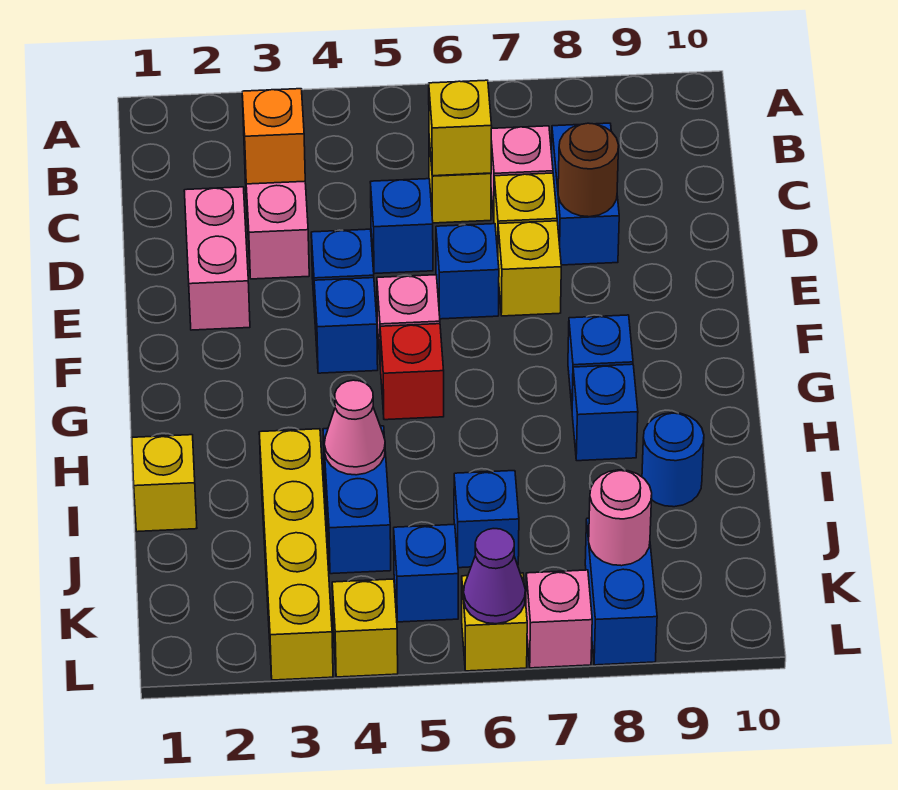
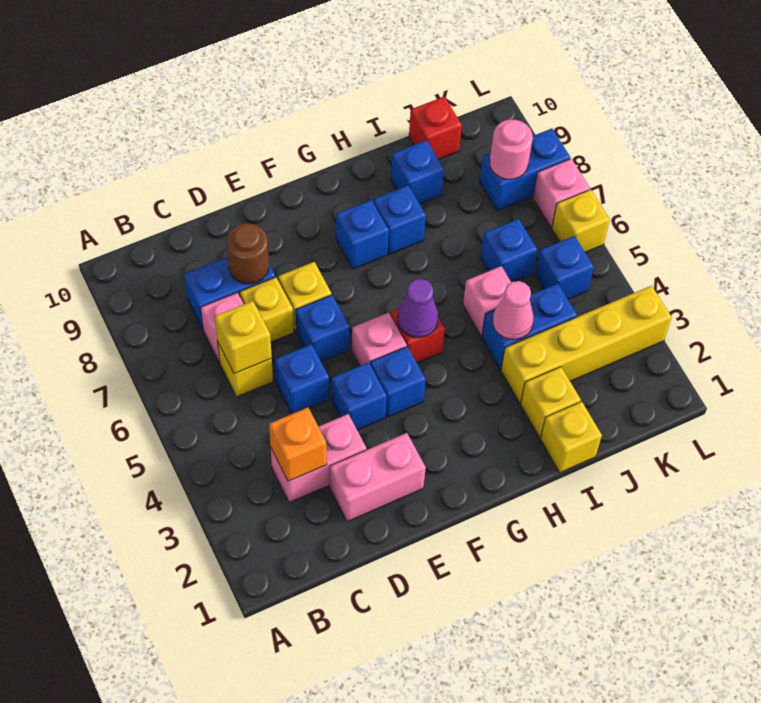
none -> pink brick I5 level 1
blue round brick I9 level 1 -> blue brick I9 level 1
none -> red brick J10 level 1
yellow brick L4 level 1 -> yellow brick I2 level 1
purple cone L6 level 2 -> purple cone G5 level 2

